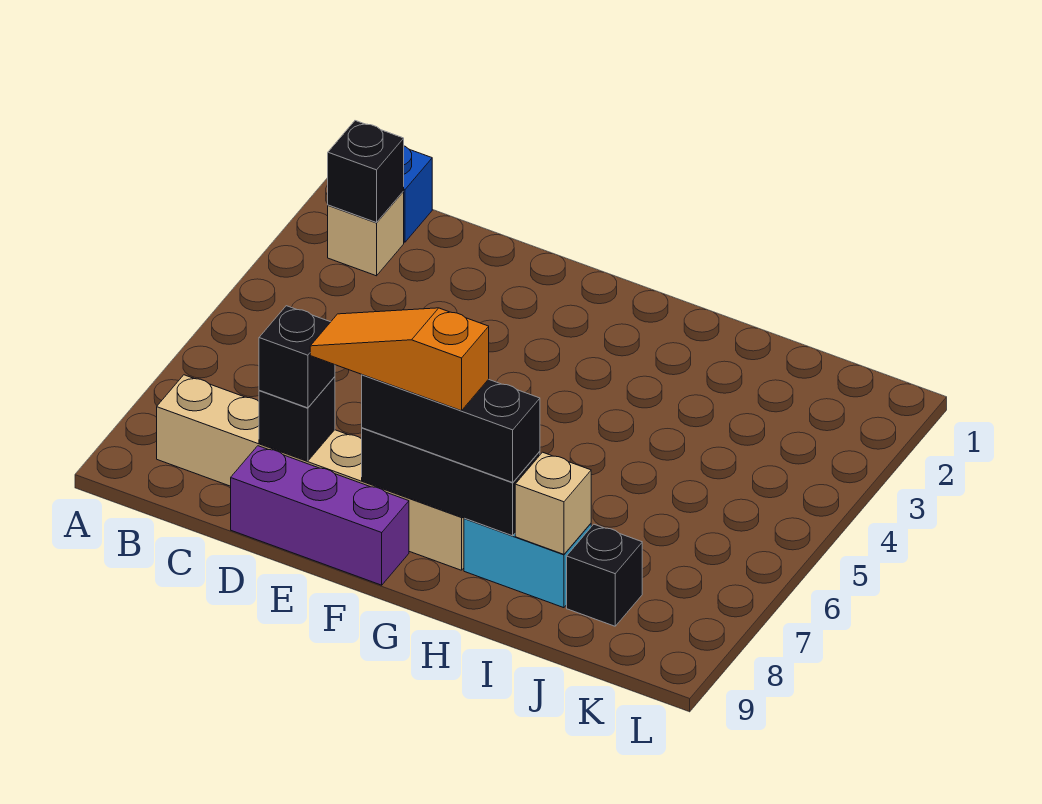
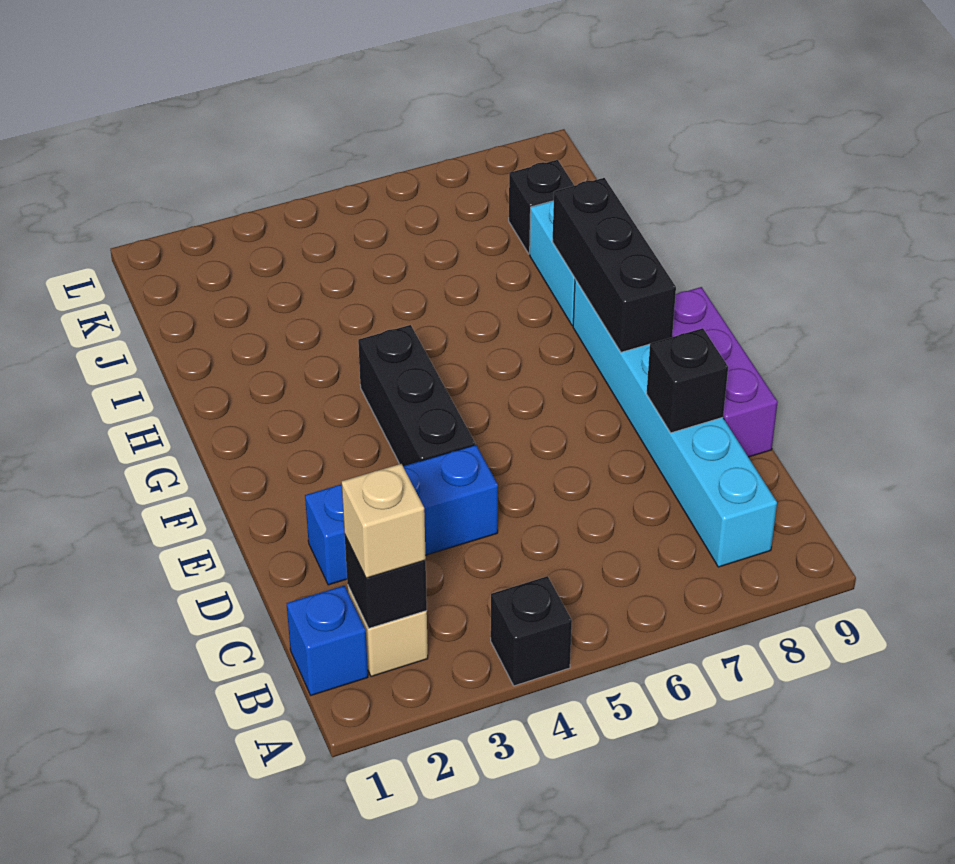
tan brick B8:G8 level 1 -> cyan brick B8:G8 level 1
none -> blue brick D2:D4 level 1
black brick D8 level 3 -> black brick A4 level 1
orange slope E8:G8 level 4 top G -> none
black brick F8:H8 level 3 -> black brick E4:G4 level 1
tan brick I8 level 2 -> tan brick B2 level 3

